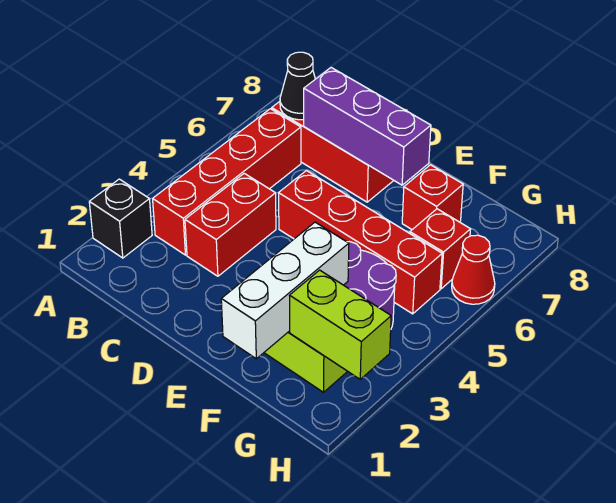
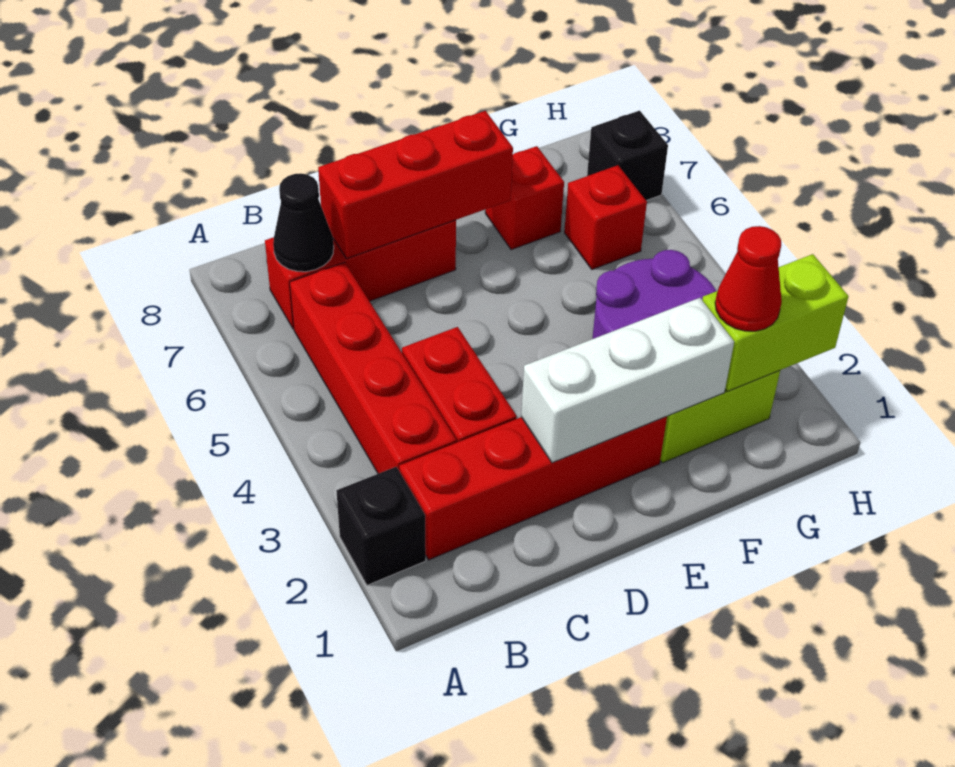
purple brick C7:E7 level 2 -> red brick C7:E7 level 2
red brick D5:G5 level 1 -> red brick B2:E2 level 1
white brick F1:F3 level 2 -> white brick D2:F2 level 2
red cone H6 level 1 -> red cone G2 level 3
none -> black brick H7 level 1

